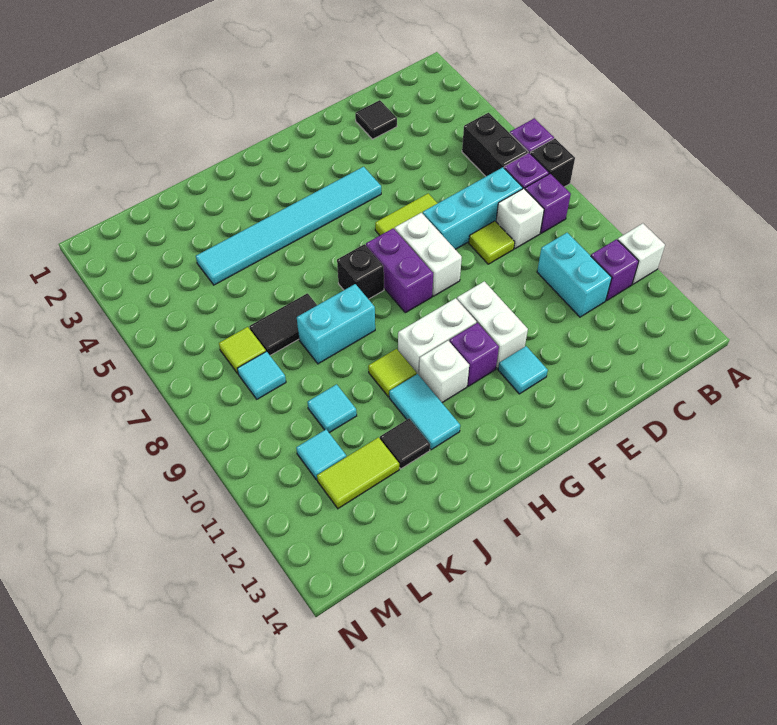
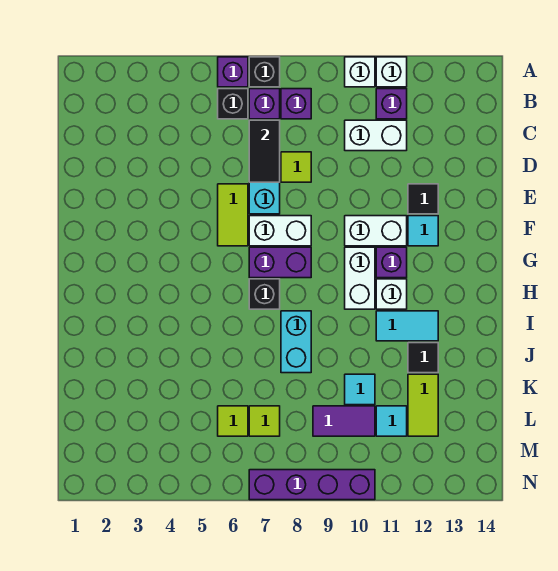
black brick B5:B6 level 1 -> black brick B6 level 1
white brick C8 level 1 -> white brick A10 level 1
cyan brick C10:C11 level 1 -> white brick C10:C11 level 1
black tile D2 level 1 -> black tile E12 level 1
cyan tile F4:K4 level 1 -> none
lime tile I10 level 1 -> lime tile L6 level 1
black tile J7:K7 level 1 -> black tile C7:D7 level 2
cyan tile L8 level 1 -> none
none -> purple tile L9:L10 level 1
none -> purple brick N7:N10 level 1

